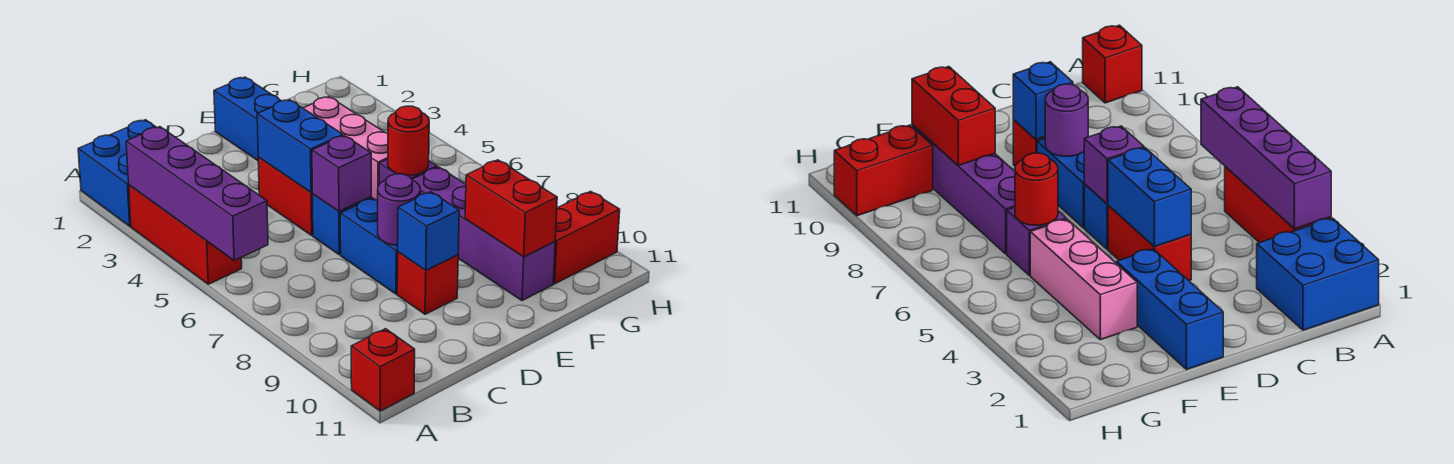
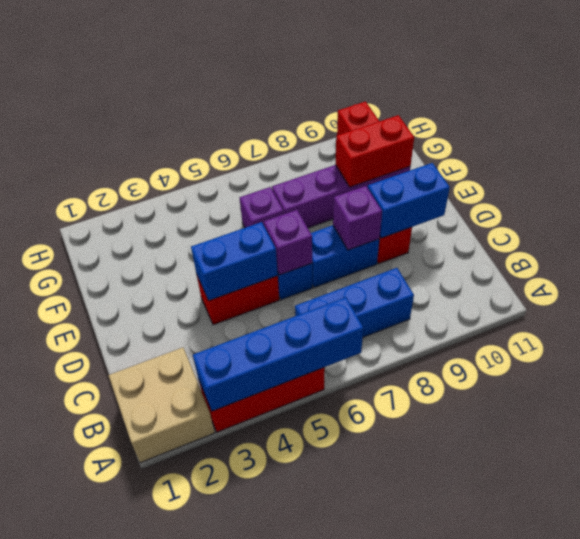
blue brick A1:B2 level 1 -> tan brick A1:B2 level 1
purple brick A3:A6 level 2 -> blue brick A3:A6 level 2
red brick A11 level 1 -> none
purple round brick D8 level 2 -> purple brick D8 level 2
blue brick D9 level 2 -> blue brick D9:D10 level 2
blue brick E1:E3 level 1 -> blue brick B6:B8 level 1
pink brick F3:F5 level 1 -> none
red round brick F6 level 2 -> none

